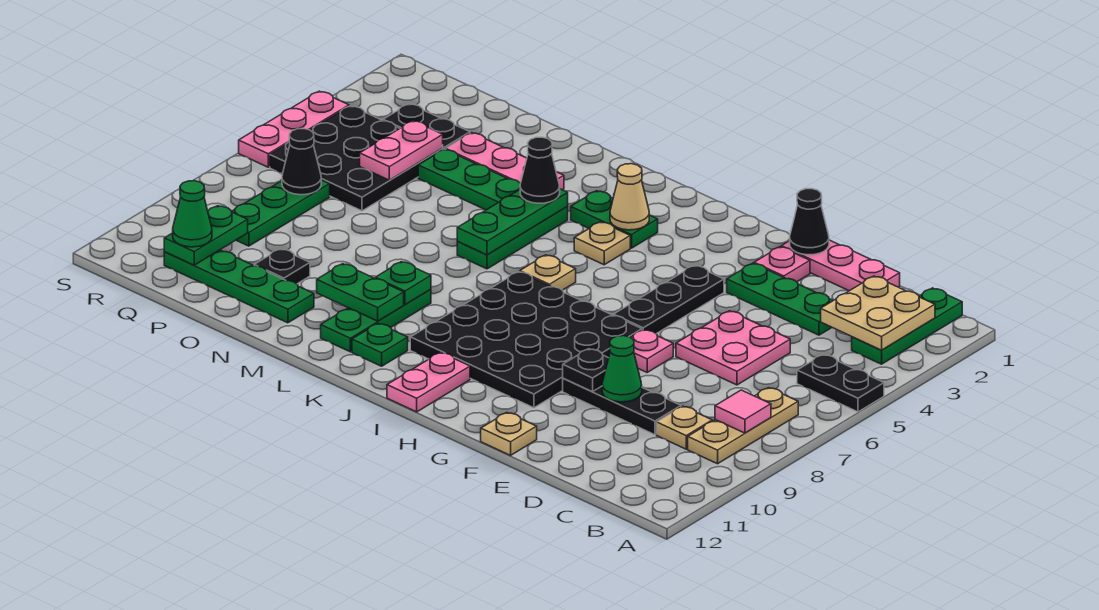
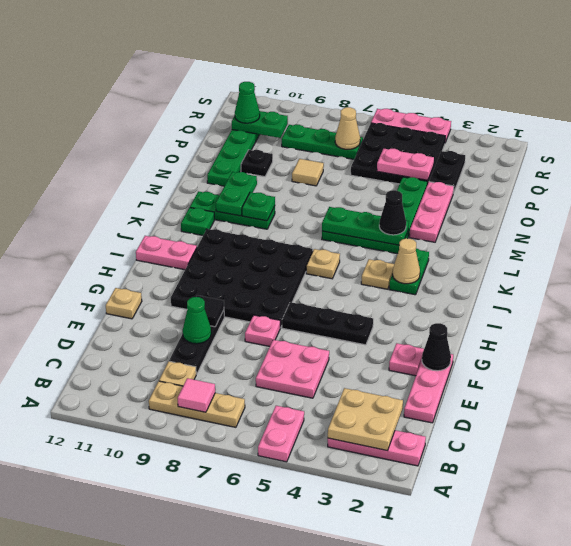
black plate A5:B5 level 1 -> pink plate A5:B5 level 1
green plate B1:B3 level 1 -> pink plate B1:B3 level 1
green plate D3:F3 level 1 -> none
black plate F9 level 2 -> black tile F9 level 2
none -> tan tile O8 level 1
black cone Q7 level 2 -> tan cone Q7 level 2

